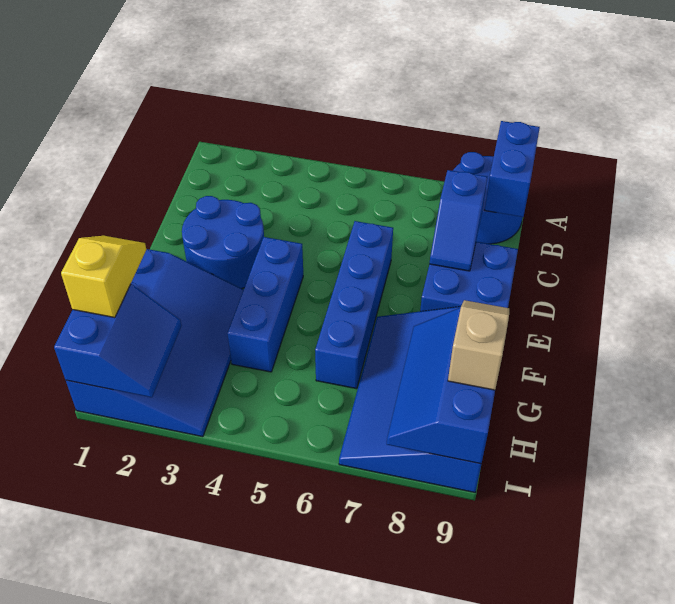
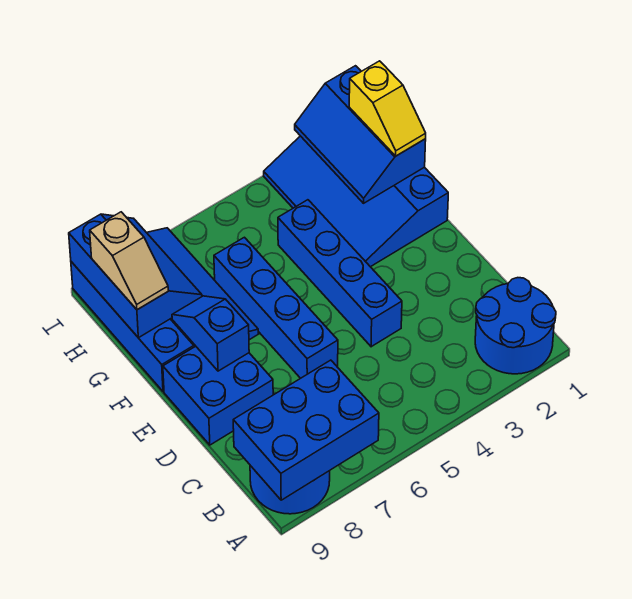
blue brick A9:B9 level 2 -> blue brick A7:B9 level 2
blue slope C8:D8 level 2 top C -> blue slope E8:F8 level 2 top E
blue round brick D2:E3 level 1 -> blue round brick A1:B2 level 1
blue brick E4:G4 level 1 -> blue brick D4:G4 level 1
blue slope H1:I2 level 2 top 1 -> blue slope G1:I2 level 2 top 1

